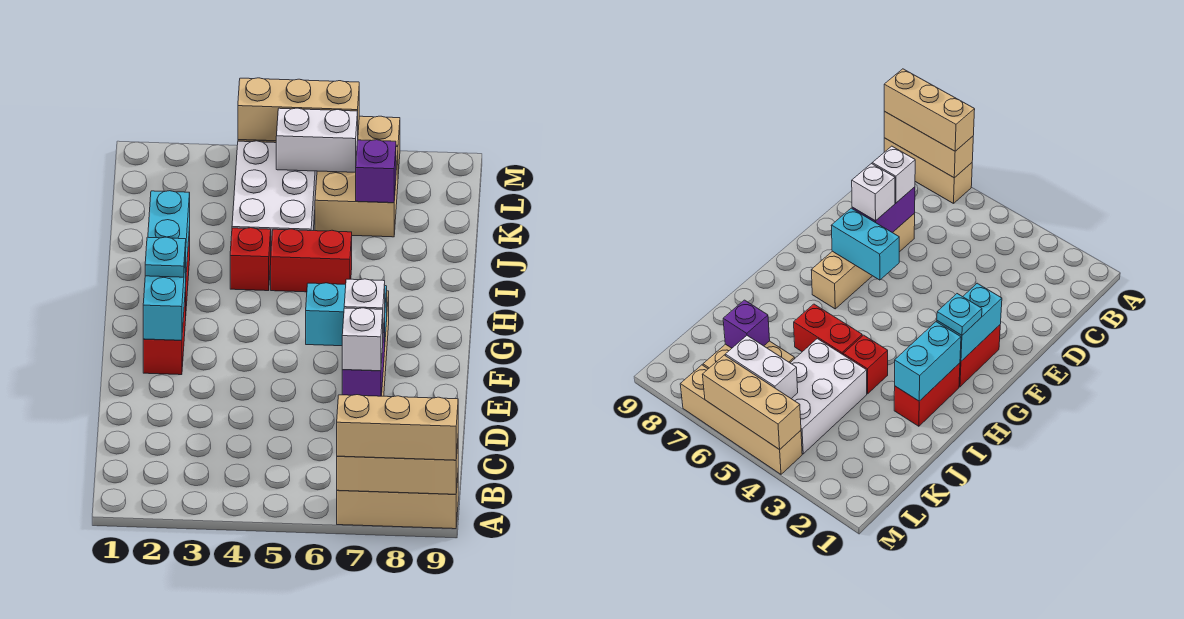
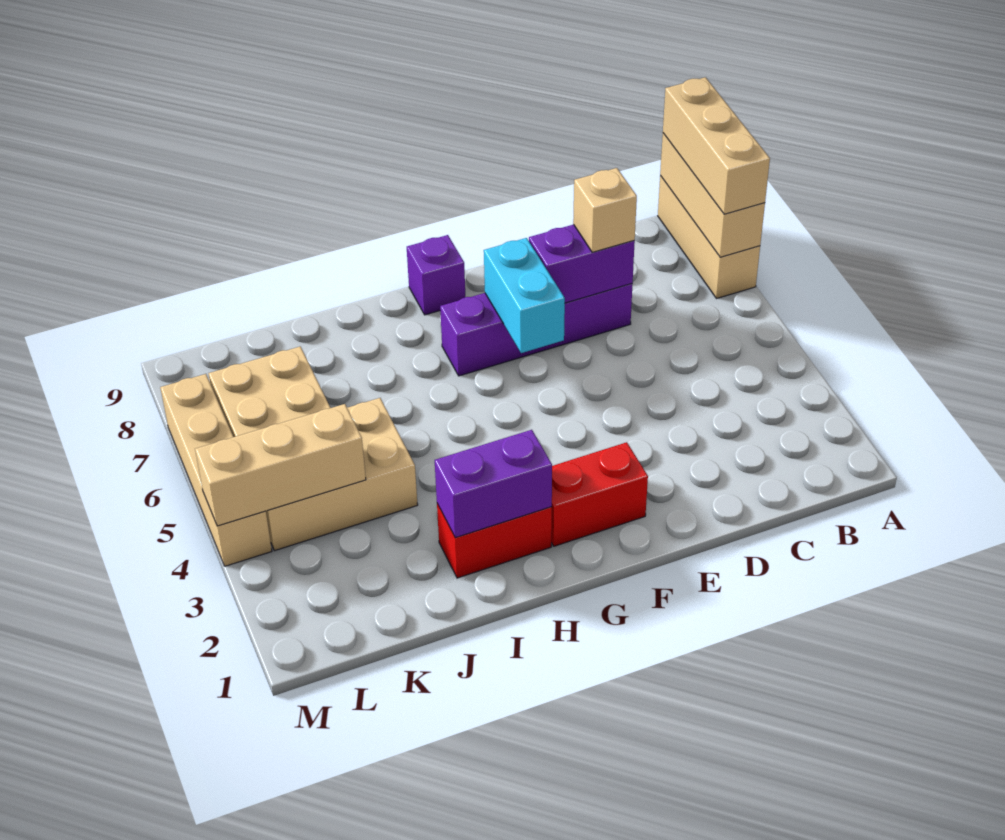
tan brick D7:G7 level 1 -> purple brick D7:G7 level 1
white brick D7 level 3 -> tan brick D7 level 3
white brick E7 level 3 -> none
cyan brick F2:G2 level 2 -> none
cyan plate G2 level 3 -> none
cyan brick H2:I2 level 2 -> purple brick H2:I2 level 2
red brick I4 level 1 -> none
red brick I5:I6 level 1 -> none
white brick J4:L5 level 1 -> tan brick J4:L5 level 1
purple brick K7 level 2 -> purple brick G9 level 1
white brick L5:L6 level 2 -> none
tan brick M4:M6 level 2 -> tan brick K4:M4 level 2

